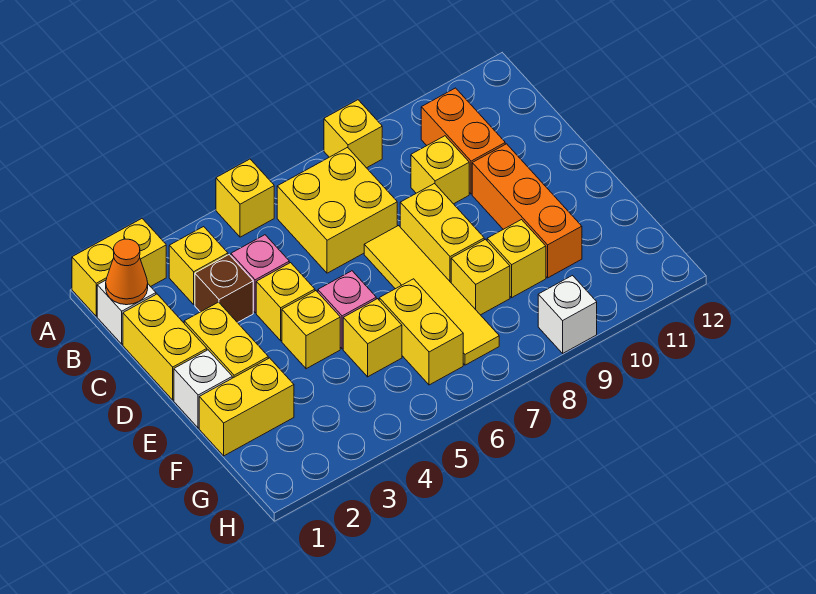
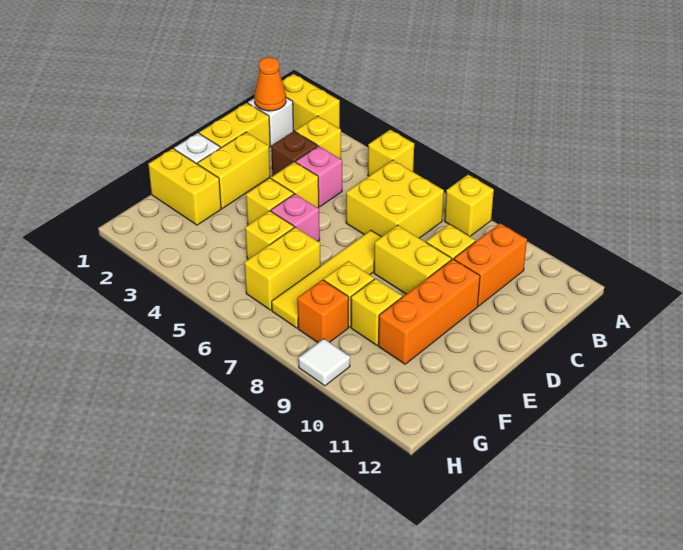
yellow brick D8:E8 level 1 -> yellow brick D8:D9 level 1
none -> orange brick G8 level 1
white brick H9 level 1 -> white tile H9 level 1

